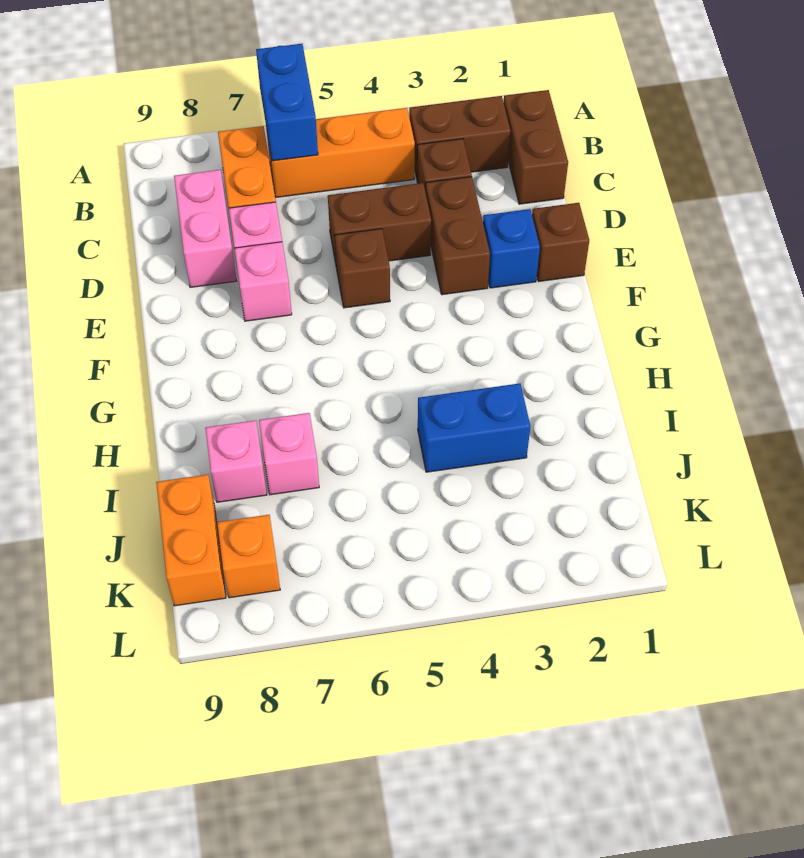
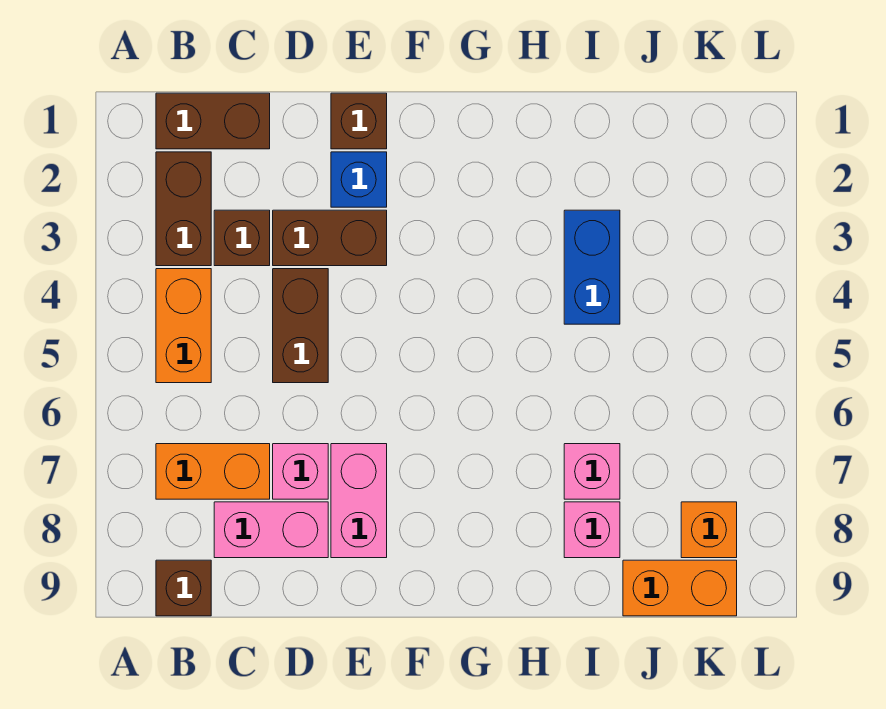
blue brick A6:B6 level 2 -> none
orange brick B4:B6 level 1 -> orange brick B4:B5 level 1
brown brick E5 level 1 -> brown brick B9 level 1
pink brick E7 level 1 -> pink brick E7:E8 level 1

